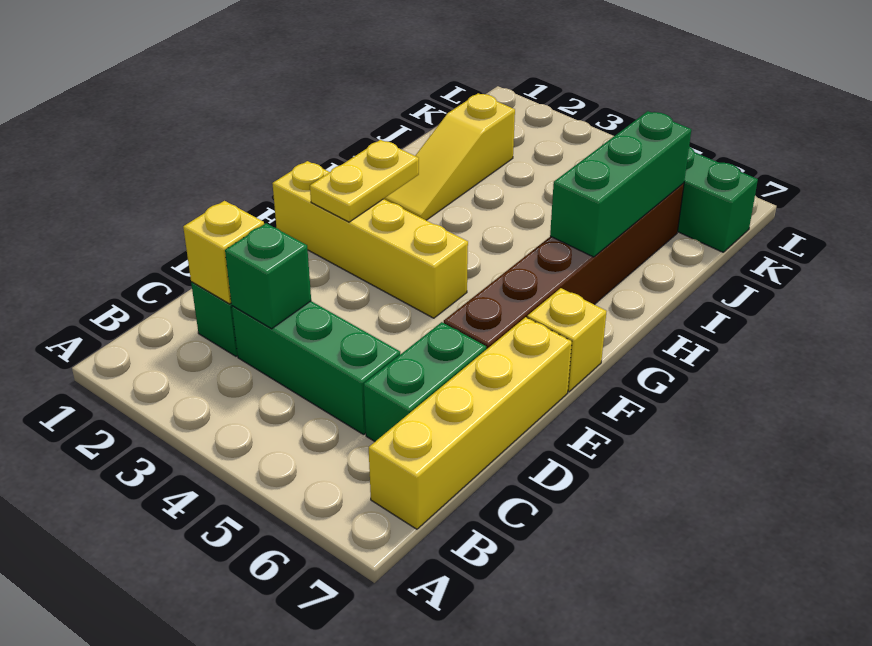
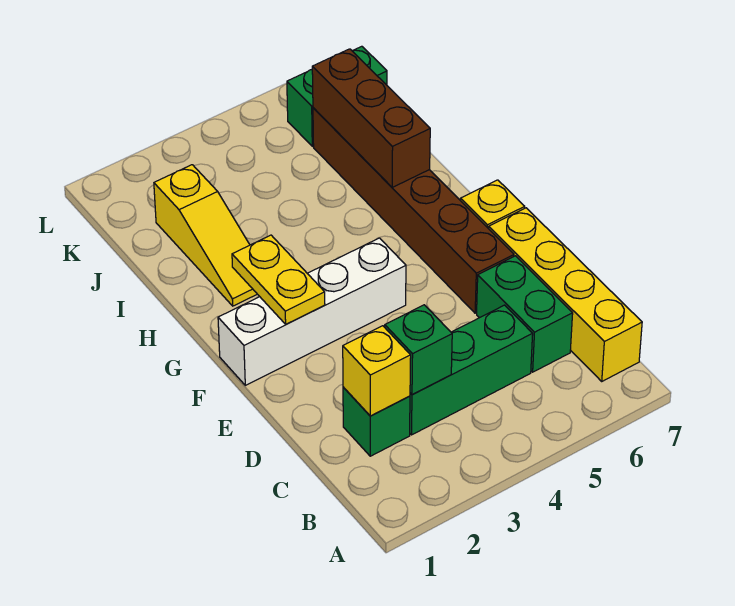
yellow brick F1:F4 level 1 -> white brick F1:F4 level 1
green brick H6:J6 level 2 -> brown brick H6:J6 level 2

